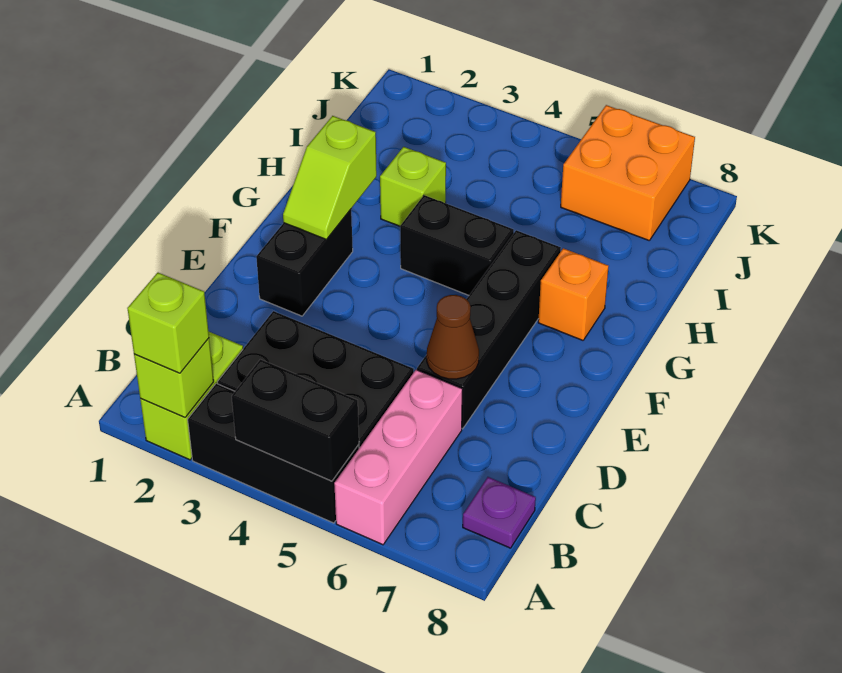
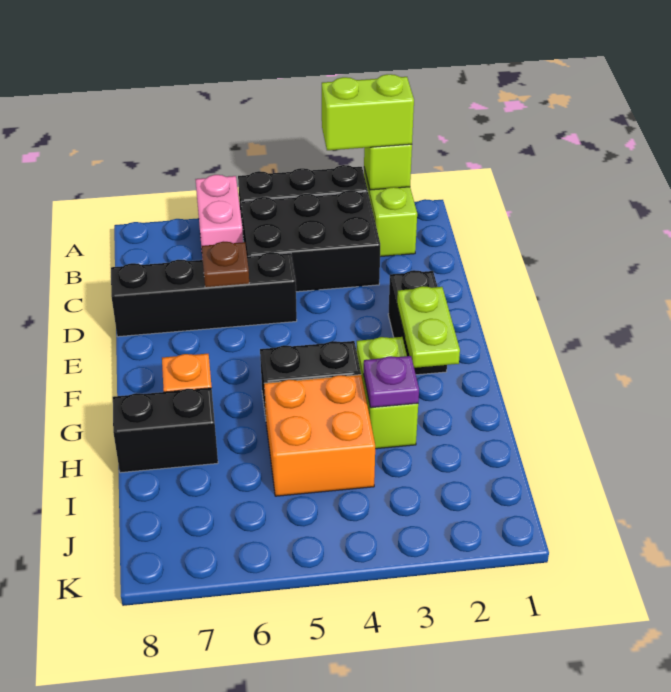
lime brick A2 level 3 -> lime brick A2:A3 level 3
black brick A4:A5 level 2 -> black brick H7:H8 level 1
pink brick A6:C6 level 1 -> pink brick A6:B6 level 1
purple plate B8 level 1 -> purple plate H3 level 2
black brick D6:G6 level 1 -> black brick D5:D8 level 1
brown cone D6 level 2 -> brown plate D6 level 2
lime slope F2:G2 level 2 top G -> lime plate F2:G2 level 2
lime brick H3 level 1 -> lime brick G3:H3 level 1
orange brick J6:K7 level 1 -> orange brick H4:I5 level 1

